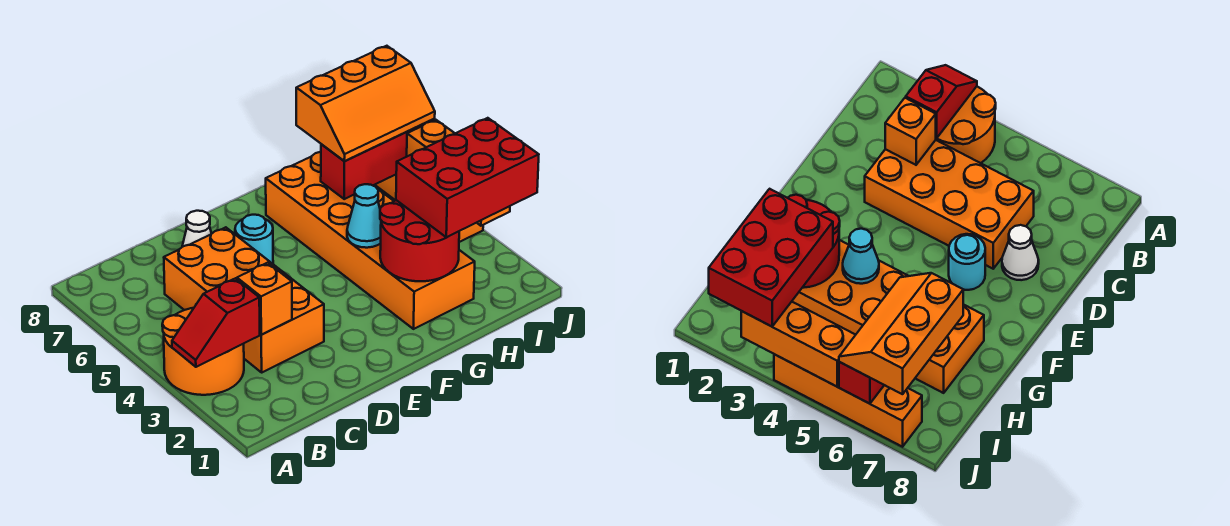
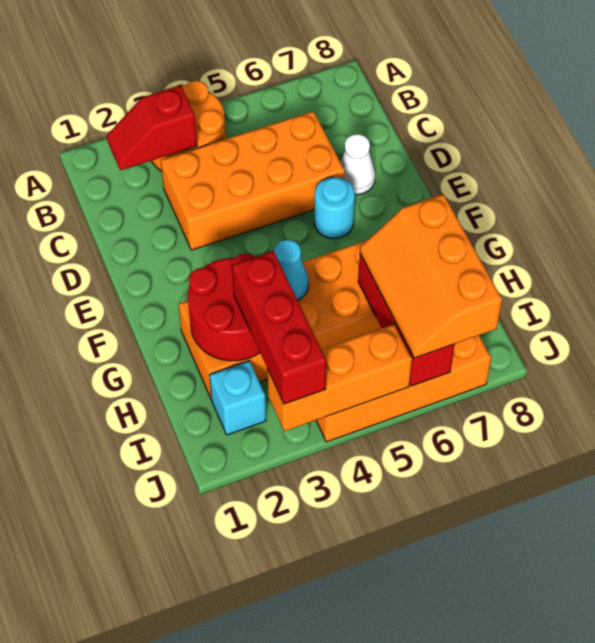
red slope A3:B3 level 2 top B -> red slope B2:B3 level 2 top 3
orange brick C3 level 2 -> none
red brick H2:J3 level 3 -> red brick H3:J3 level 3
none -> cyan brick I2 level 1

